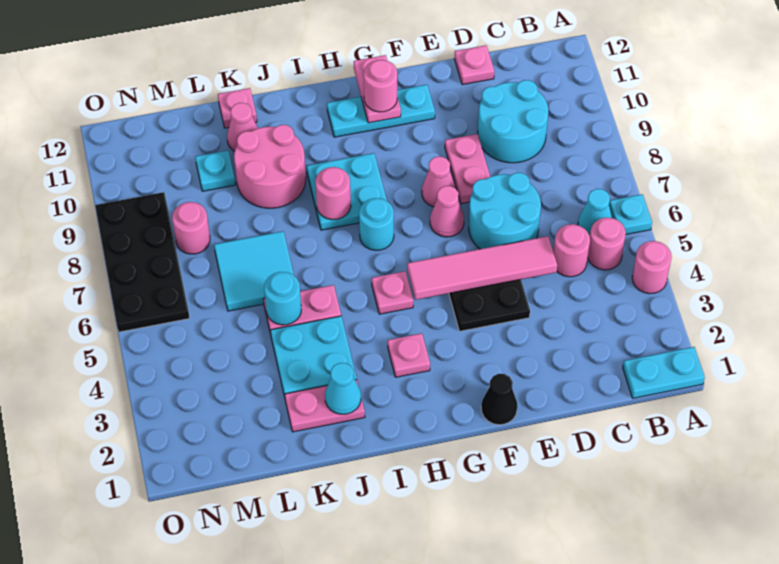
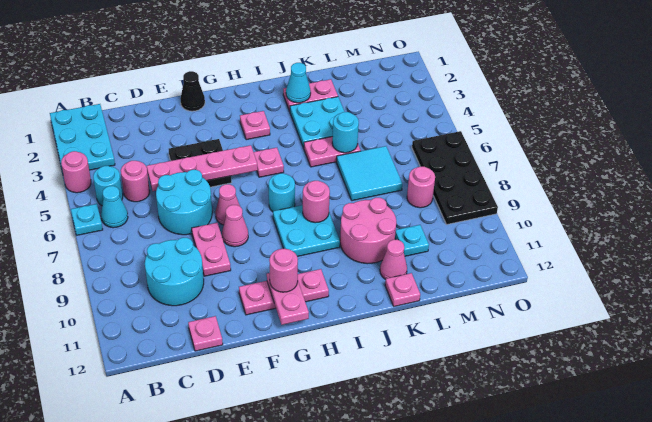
cyan plate A1:B1 level 1 -> cyan plate A1:B3 level 1
pink round brick B5 level 1 -> cyan round brick B5 level 1
pink tile D5:G5 level 2 -> pink plate D5:G5 level 2
cyan plate F11:H11 level 1 -> pink plate F11:H11 level 1

